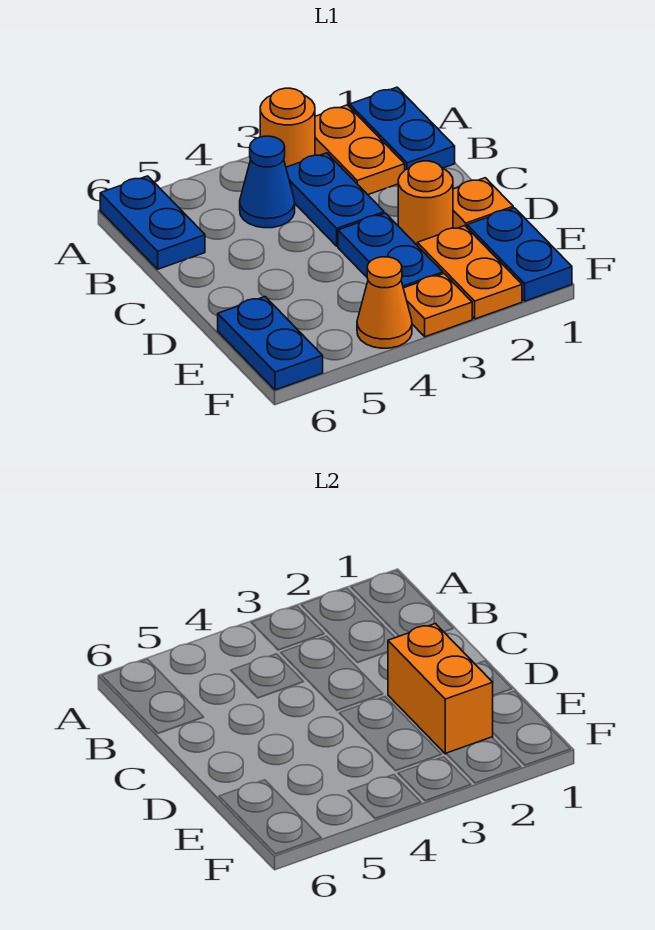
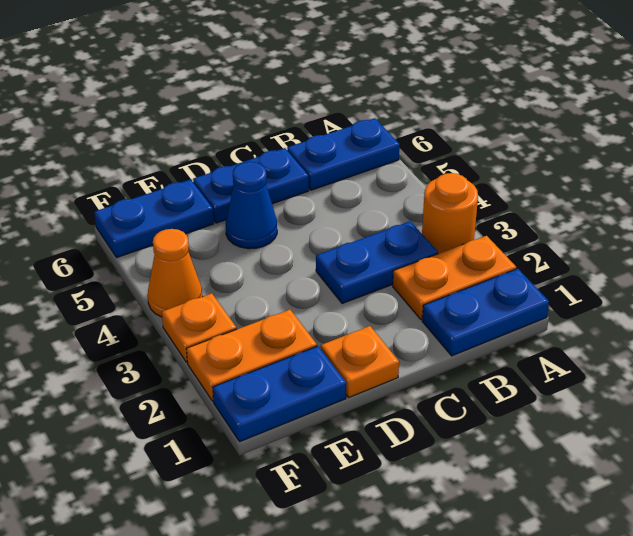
blue cone B4 level 1 -> blue cone D5 level 1
orange round brick D2 level 1 -> none
orange brick D2:E2 level 2 -> none
blue plate D3:E3 level 1 -> blue plate C6:D6 level 1

